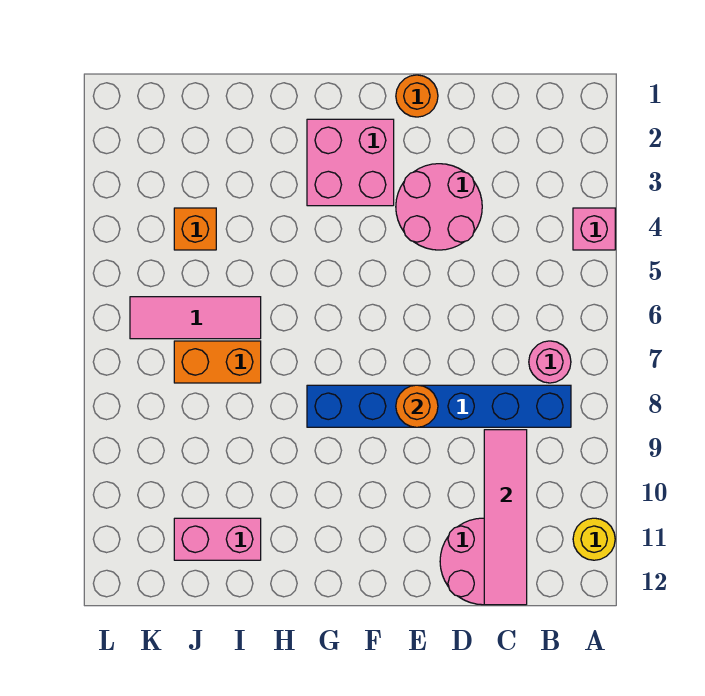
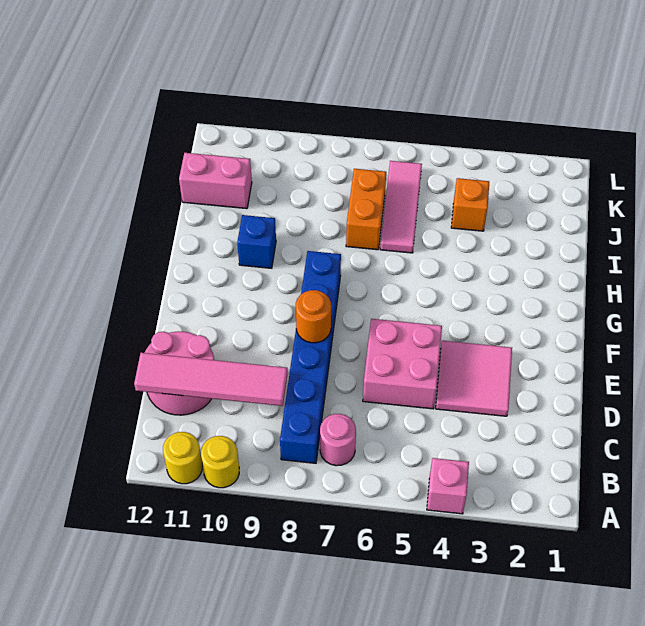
none -> yellow round brick A10 level 1
pink round brick D3:E4 level 1 -> pink tile D3:E4 level 1
orange round brick E1 level 1 -> none
pink brick F2:G3 level 1 -> pink brick D5:E6 level 1
none -> blue brick H10 level 1
pink brick I11:J11 level 1 -> pink brick J11:J12 level 1

